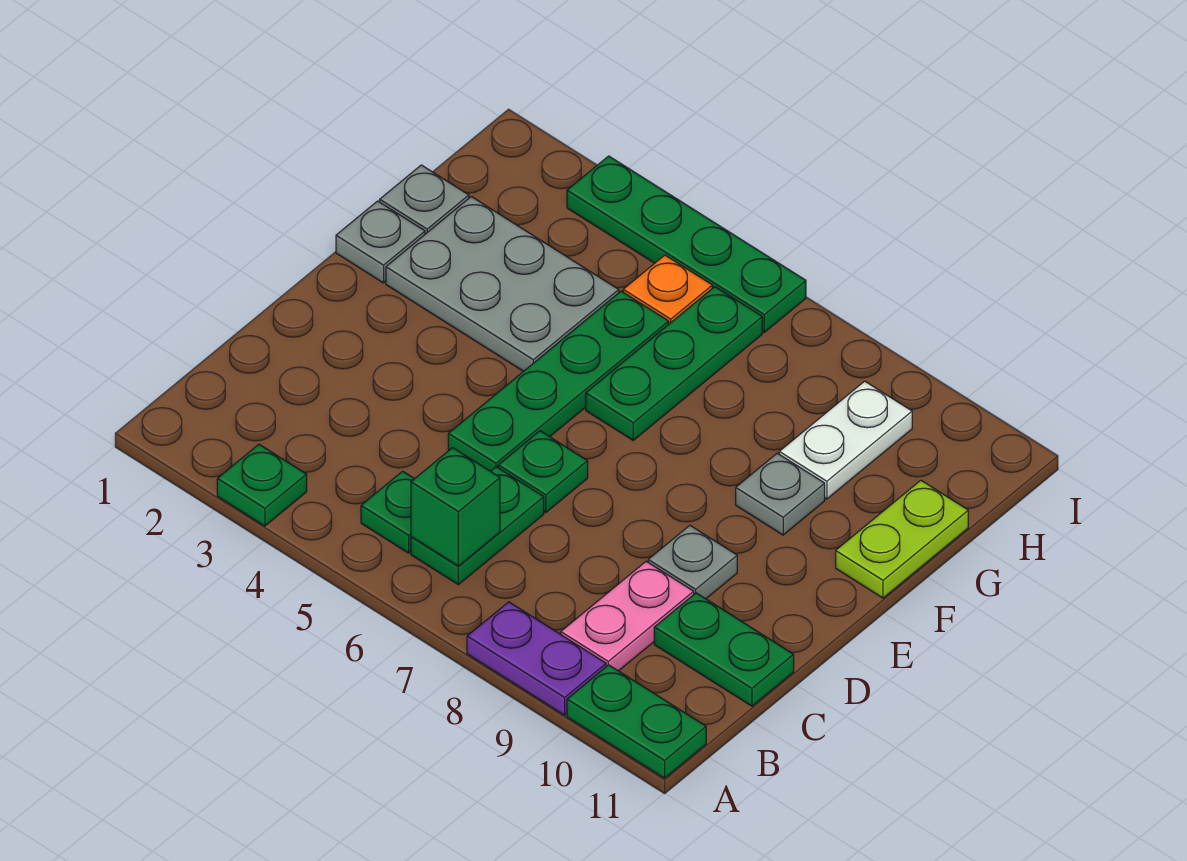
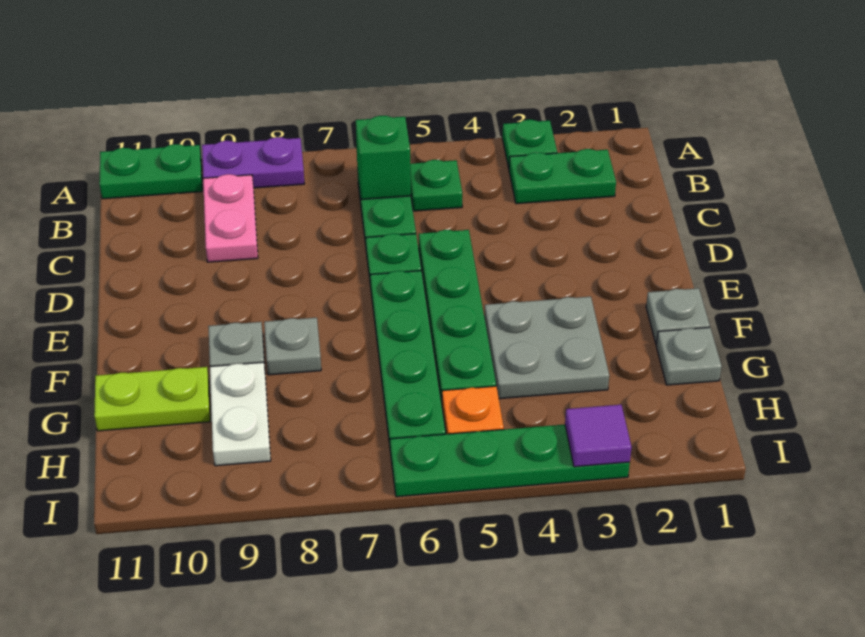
green plate C10:C11 level 1 -> green plate B2:B3 level 1
grey plate D9 level 1 -> grey plate F8 level 1
grey plate F2:G4 level 1 -> grey plate F3:G4 level 1
green plate F6:H6 level 1 -> green plate E6:H6 level 1
lime plate F11:G11 level 1 -> lime plate G10:G11 level 1
none -> purple tile I3 level 2

